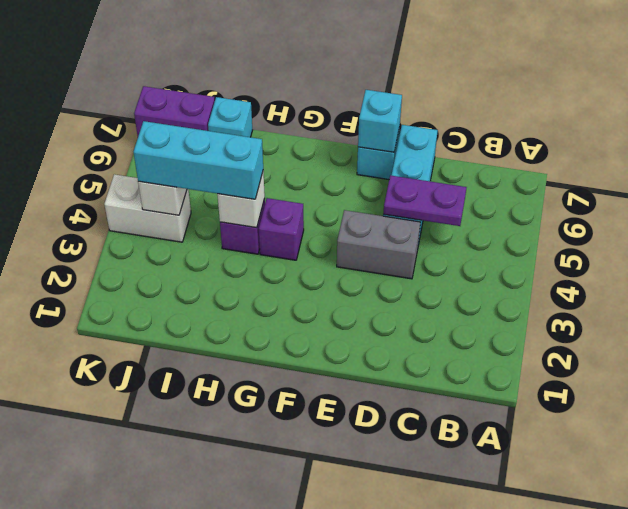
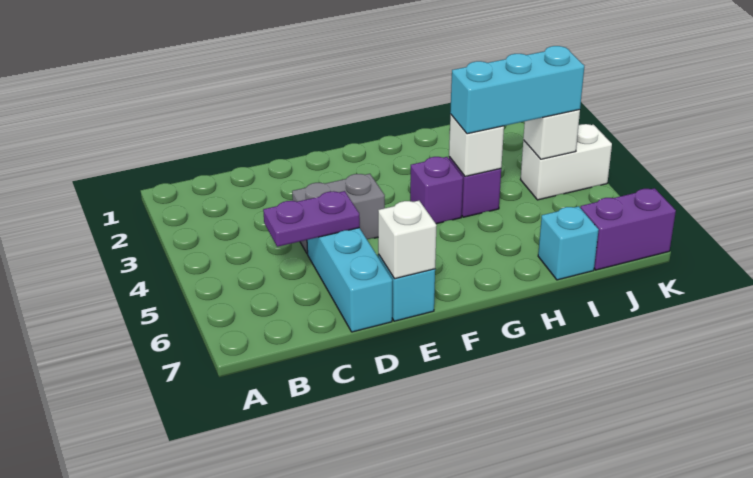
cyan brick E7 level 2 -> white brick E7 level 2

